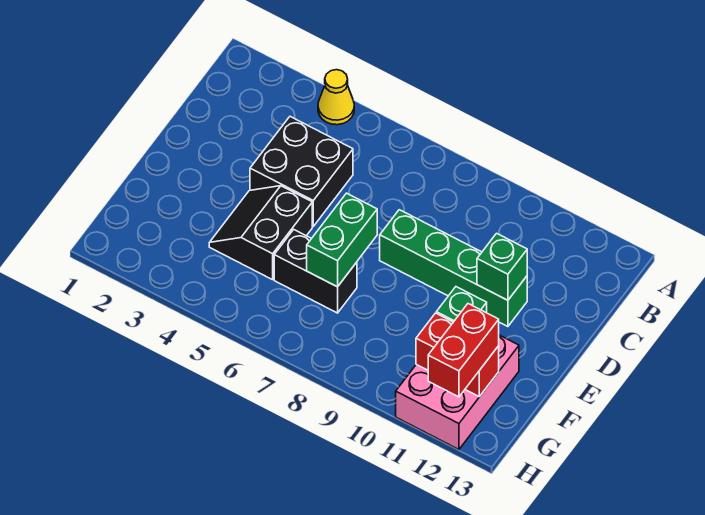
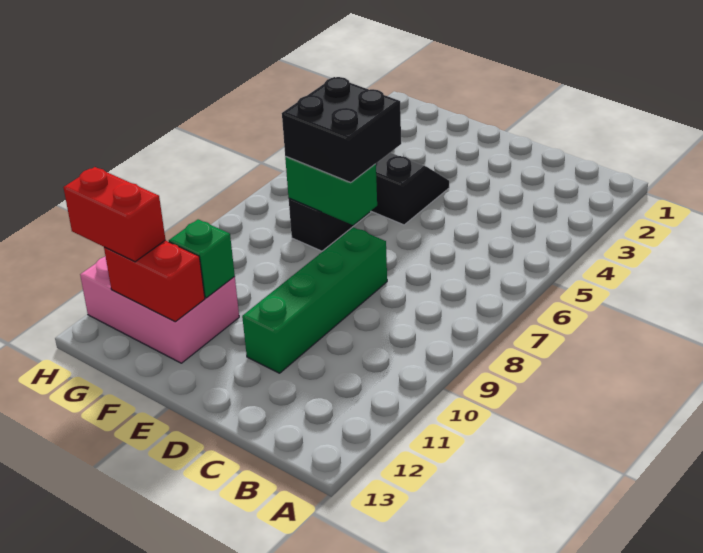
yellow cone A4 level 1 -> none
black brick C4:D5 level 1 -> black brick E6:F7 level 3
green brick D11 level 2 -> none
red brick G11:G12 level 2 -> red brick F12:G12 level 2

